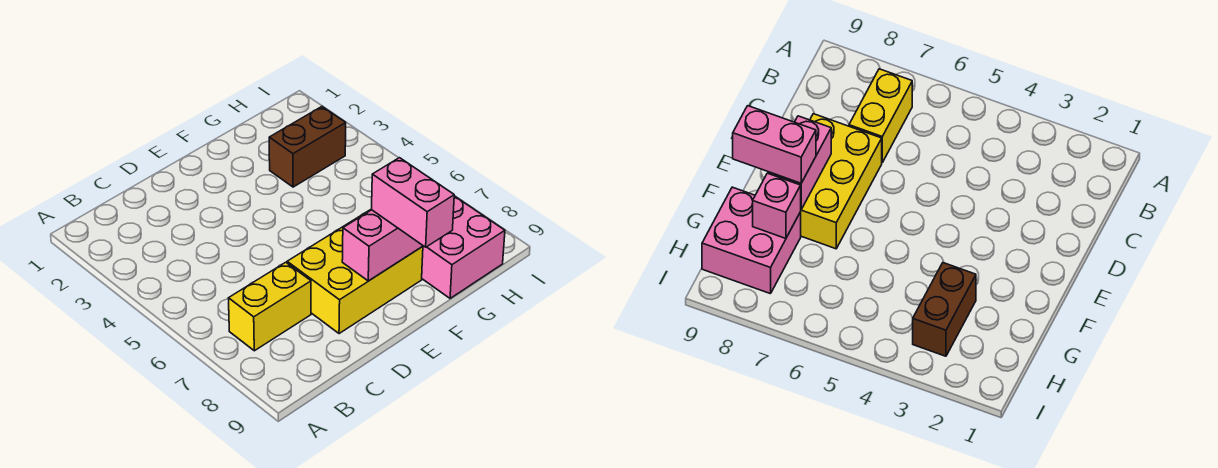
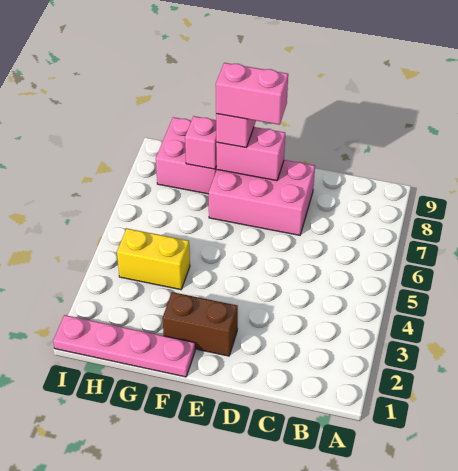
yellow brick B7:C7 level 1 -> yellow brick G4:H4 level 1
yellow brick D7:F8 level 1 -> pink brick D7:F8 level 1
none -> pink brick E8:F8 level 4
none -> pink plate F1:I1 level 1
brown brick G3:H3 level 1 -> brown brick E2:F2 level 1

